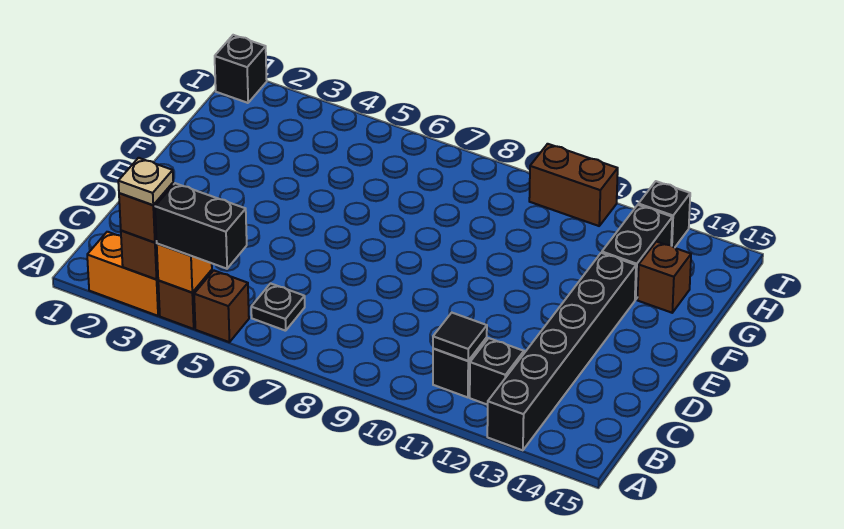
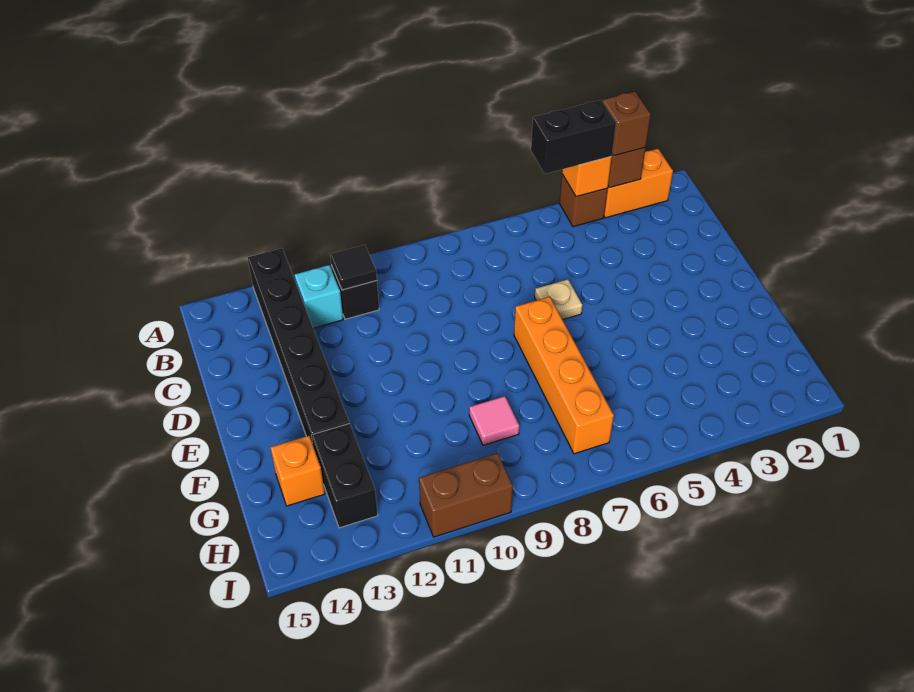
tan plate A3 level 4 -> tan plate D6 level 1
brown brick A5 level 1 -> none
black plate B6 level 1 -> none
black brick B12 level 1 -> cyan brick B12 level 1
none -> orange brick E7:H7 level 1
none -> pink tile G9 level 1
brown brick G14 level 1 -> orange brick G14 level 1
black brick I1 level 1 -> none
black brick I13 level 1 -> none

